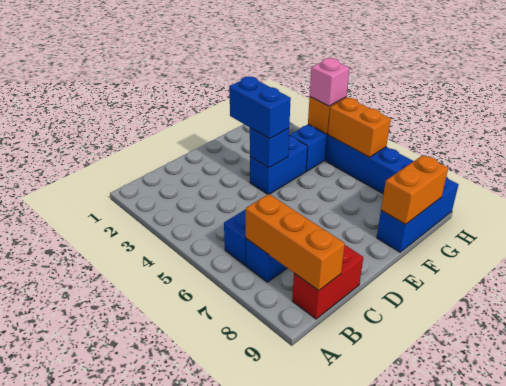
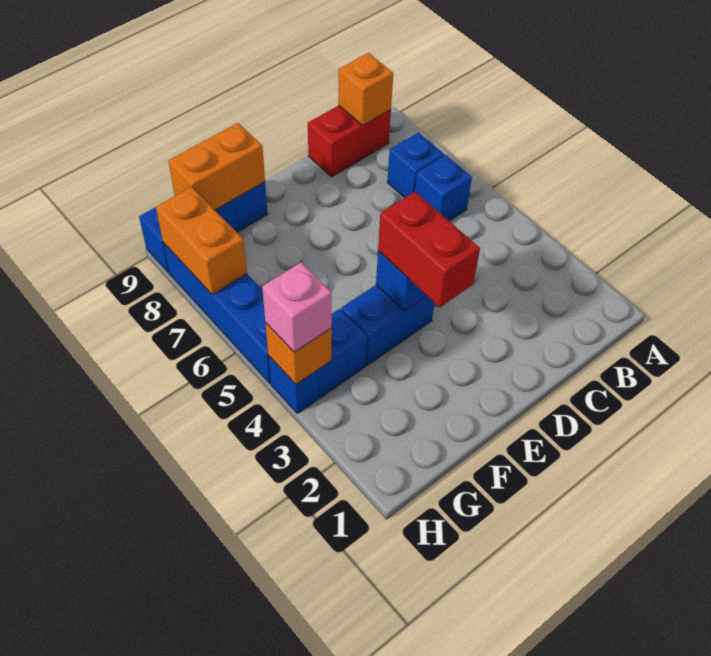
orange brick B7:B9 level 2 -> orange brick B9 level 2
blue brick E3:E4 level 3 -> red brick E3:E4 level 3
orange brick H5:H6 level 2 -> orange brick H7:H8 level 2

